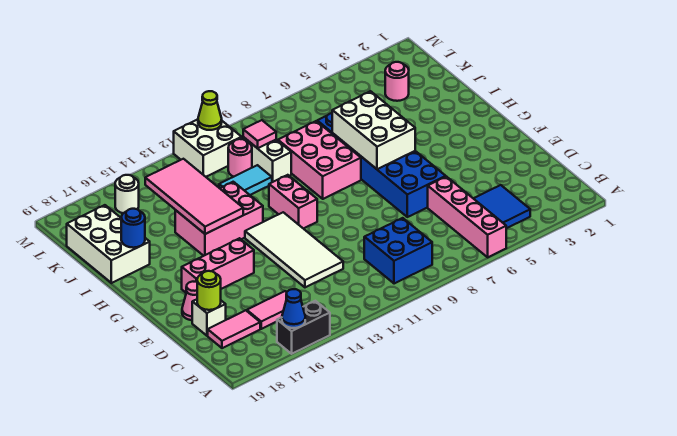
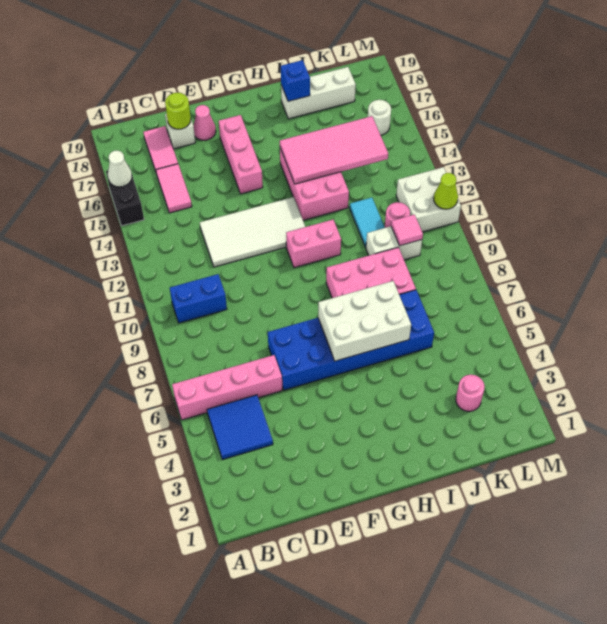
blue cone A16 level 2 -> white cone A16 level 2
blue brick B9:C10 level 1 -> blue brick B10:C10 level 1
white brick I18:K19 level 1 -> white brick I18:K18 level 1
blue round brick I18 level 2 -> blue brick I18 level 2

